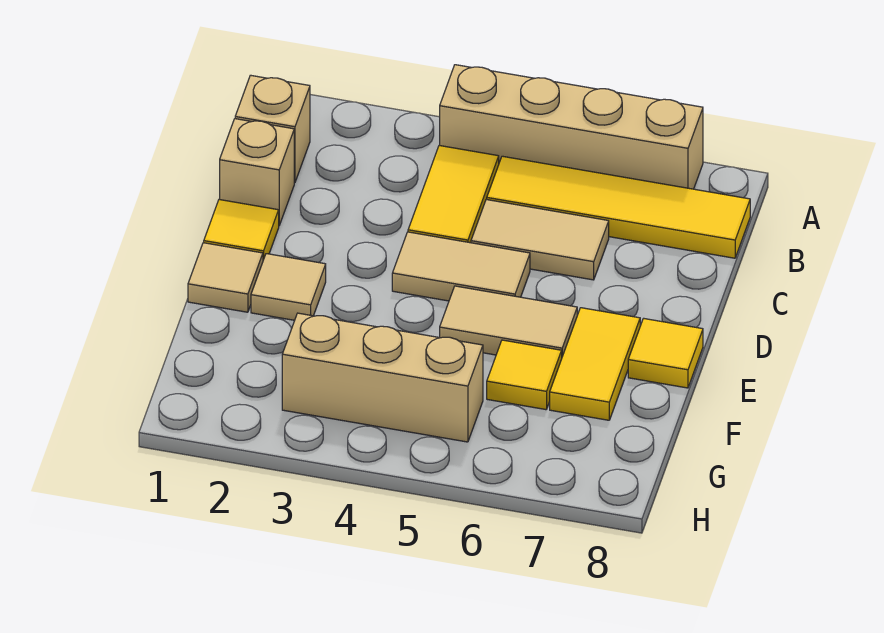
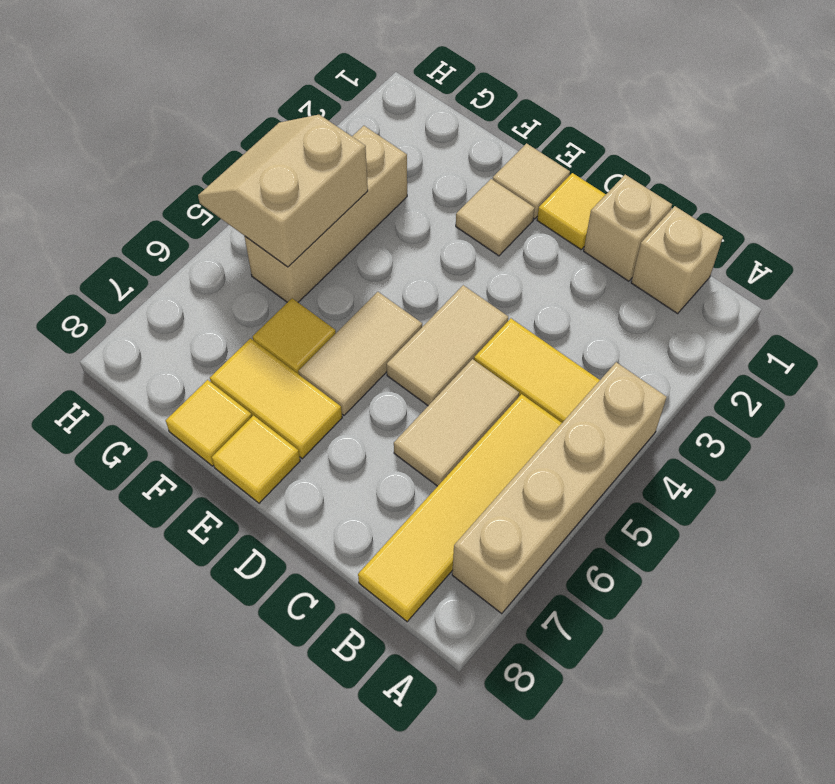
none -> yellow tile F8 level 1
none -> tan slope G4:H5 level 2 top G

